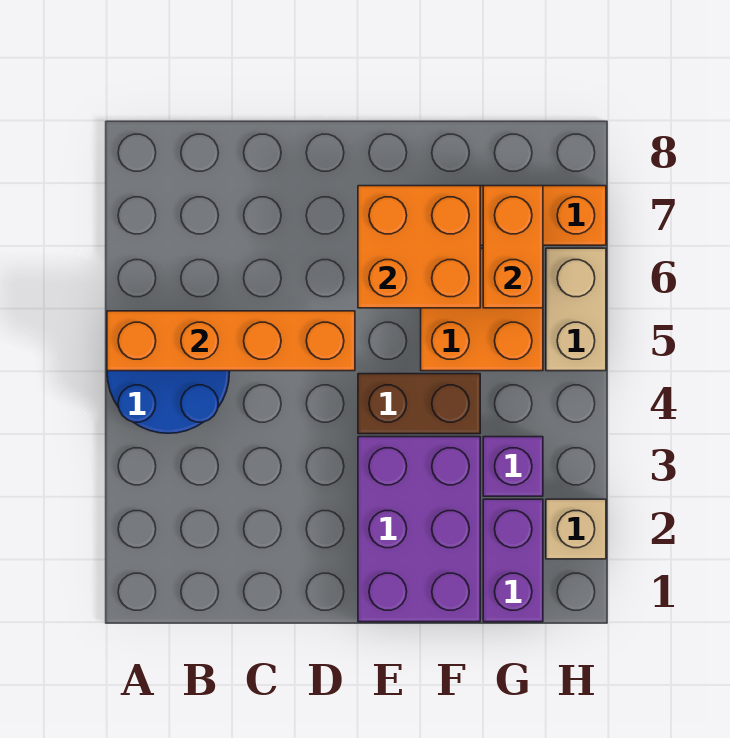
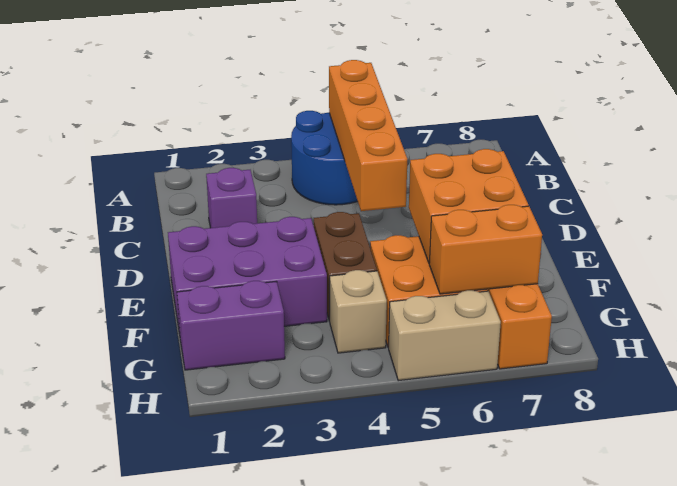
purple brick G3 level 1 -> purple brick C2 level 1
tan brick H2 level 1 -> tan brick G4 level 1

